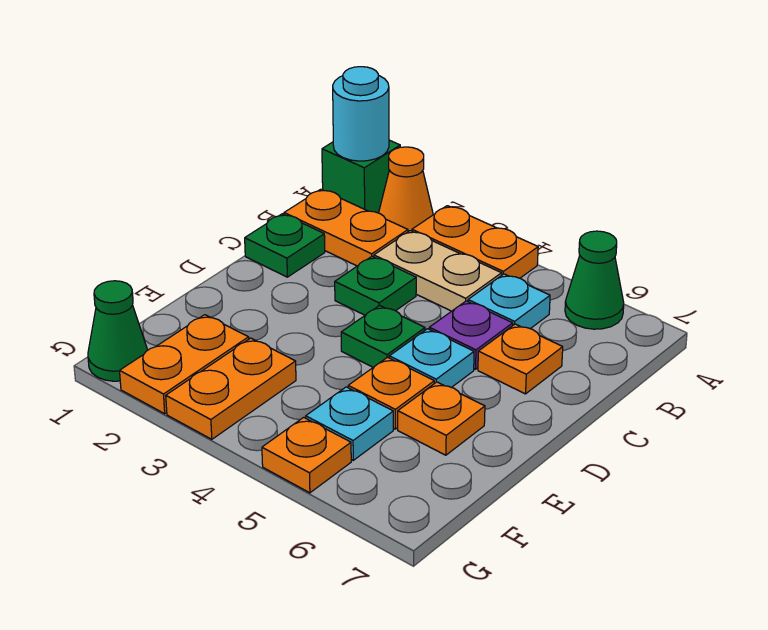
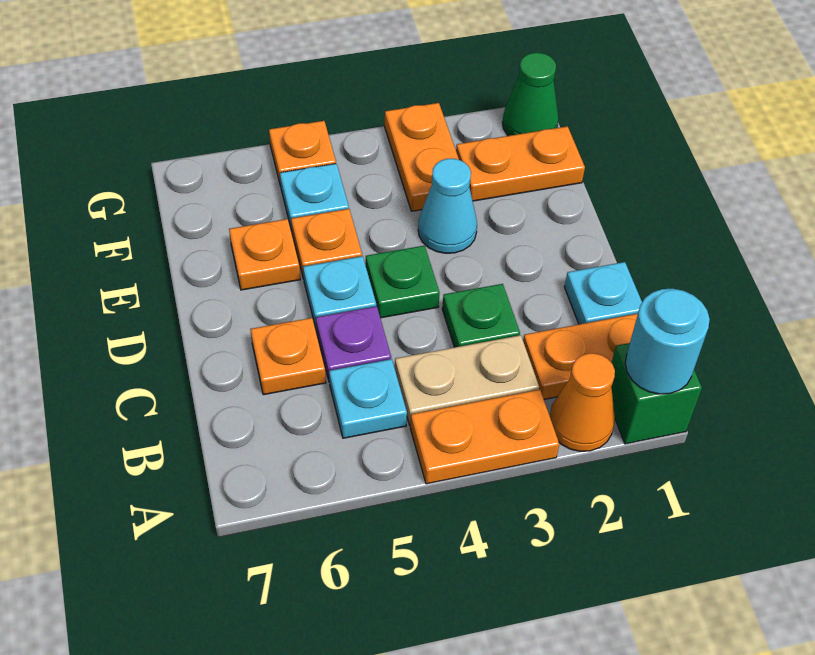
green cone A6 level 1 -> none
green plate C1 level 1 -> cyan plate C1 level 1
none -> cyan cone E3 level 1
orange plate F2:G2 level 1 -> orange plate F1:F2 level 1

